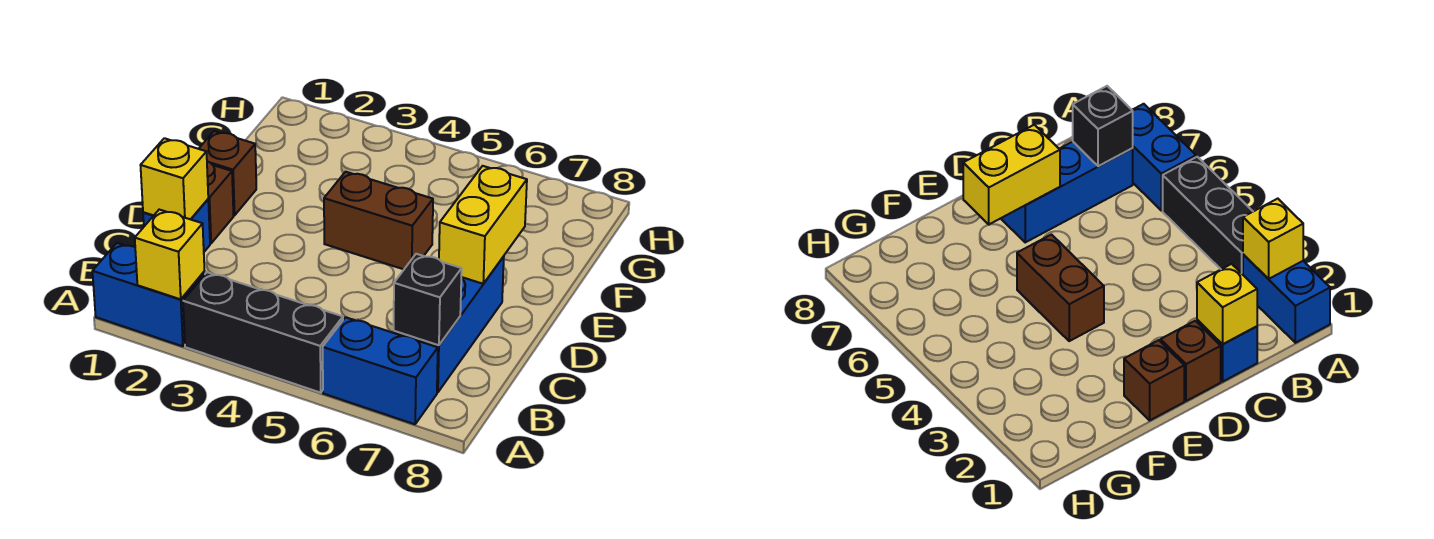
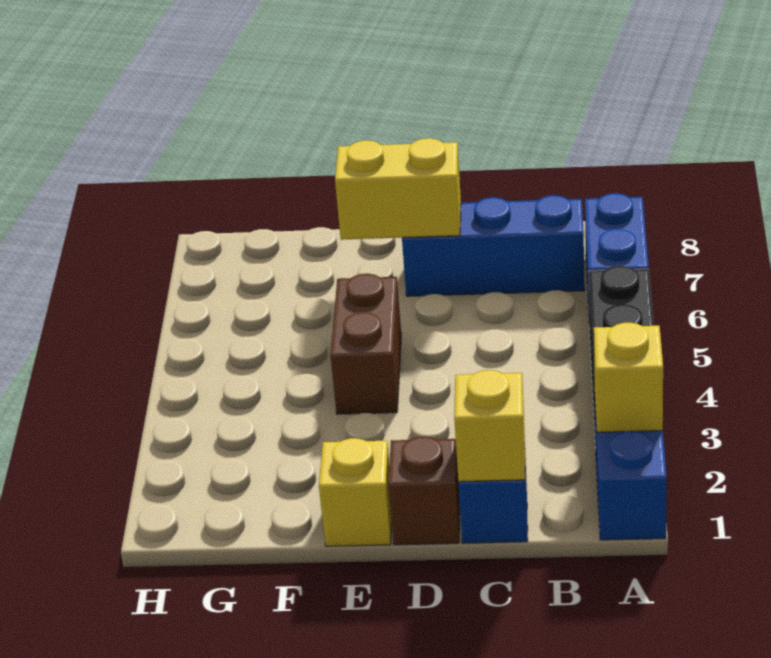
black brick B7 level 2 -> none
brown brick E1 level 1 -> yellow brick E1 level 1

